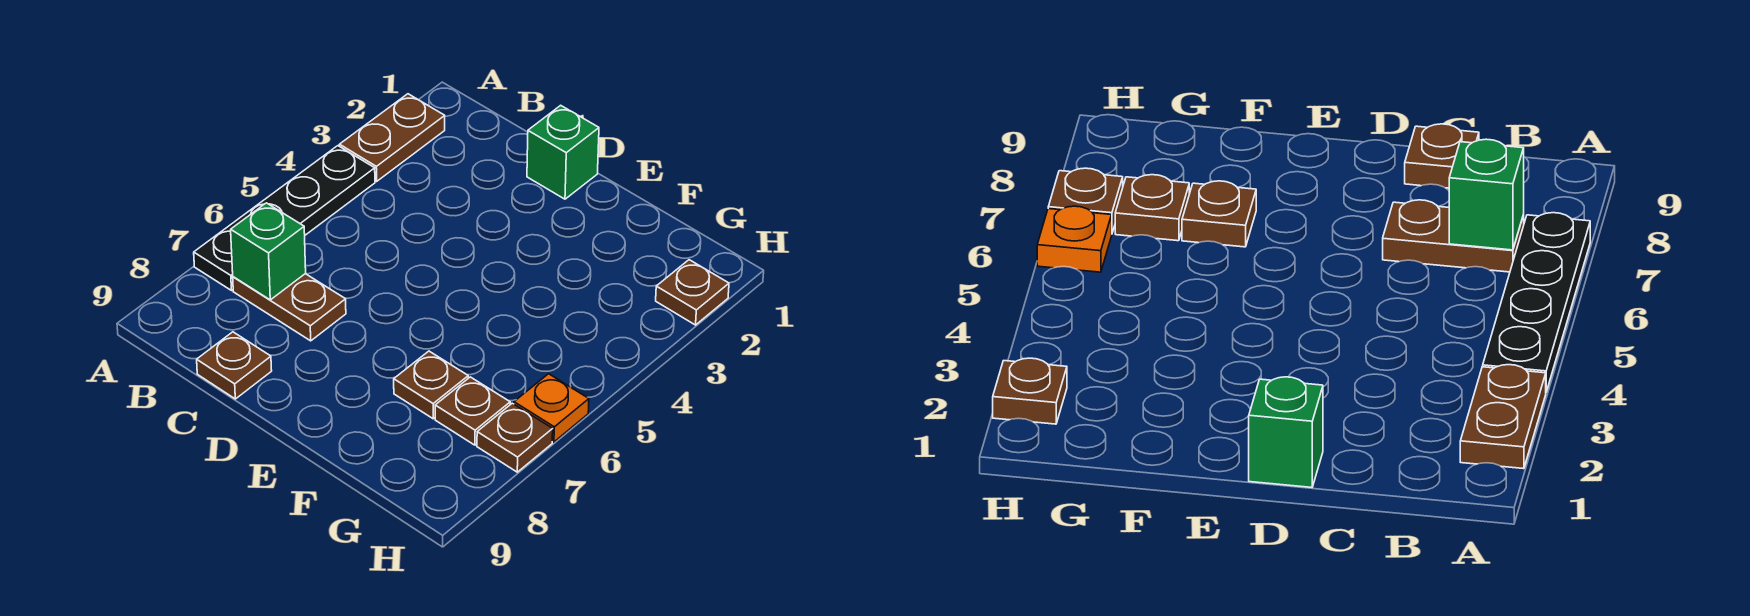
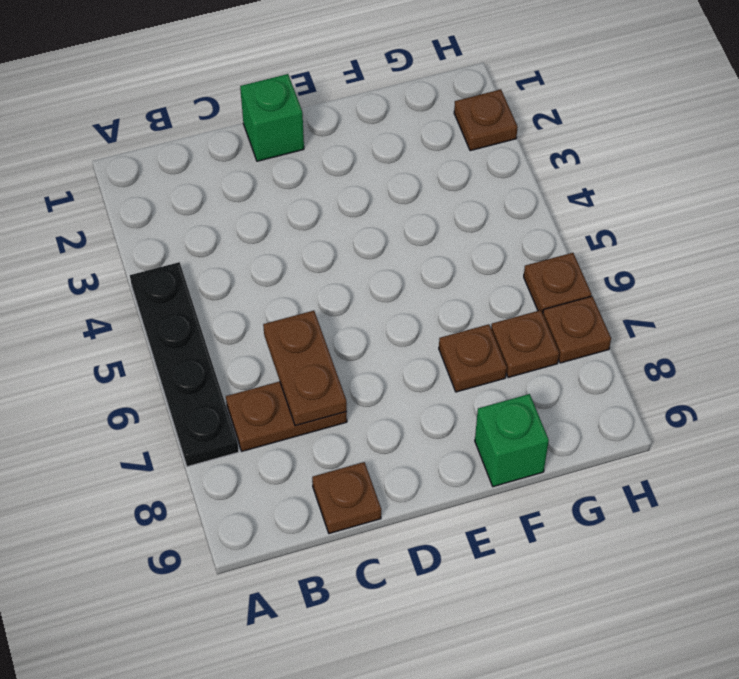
brown plate A2:A3 level 1 -> brown plate C6:C7 level 2
green brick B7 level 2 -> green brick F9 level 1
orange plate H6 level 1 -> brown plate H6 level 1

